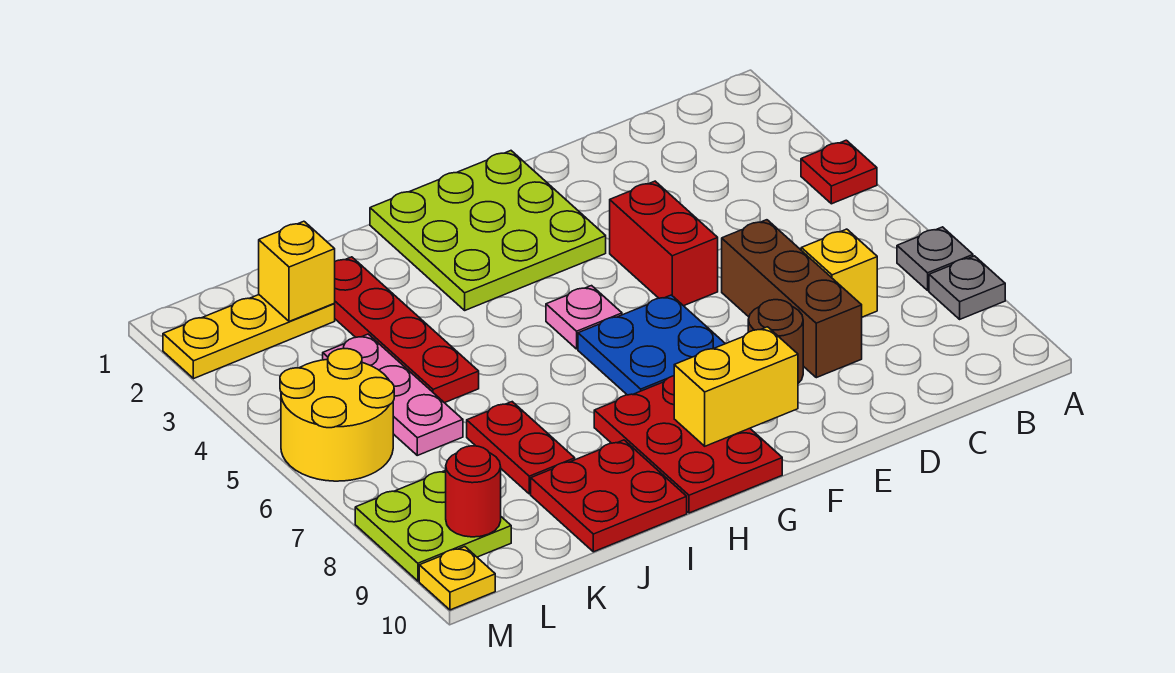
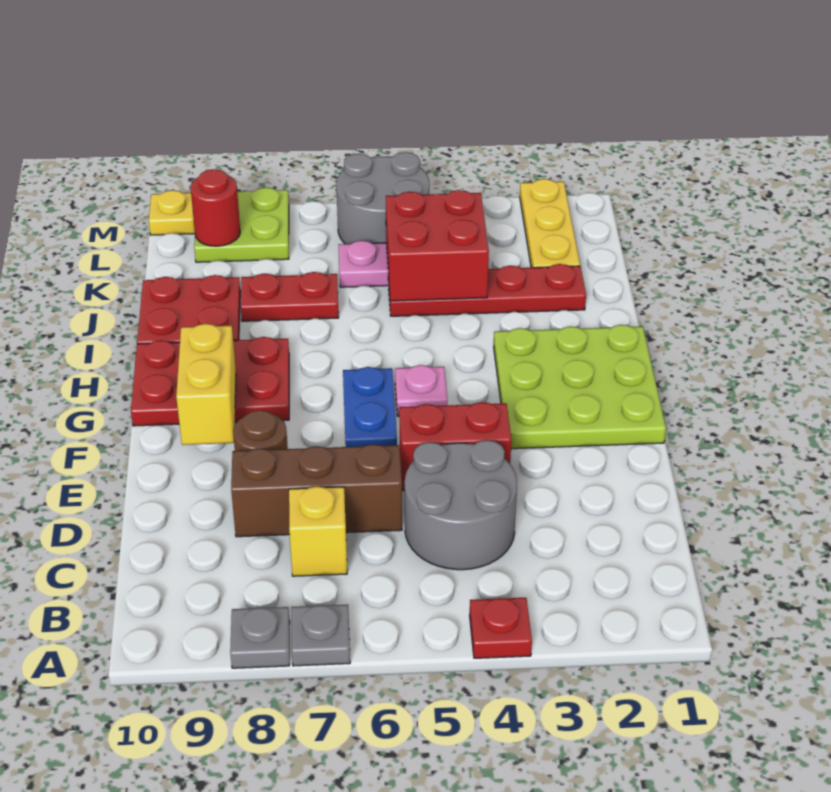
none -> grey round brick C4:D5 level 1
blue plate F6:G7 level 1 -> blue plate F6:G6 level 1
none -> red brick J4:K5 level 2
yellow brick K2 level 2 -> none
yellow round brick L5:M6 level 1 -> grey round brick L5:M6 level 1

